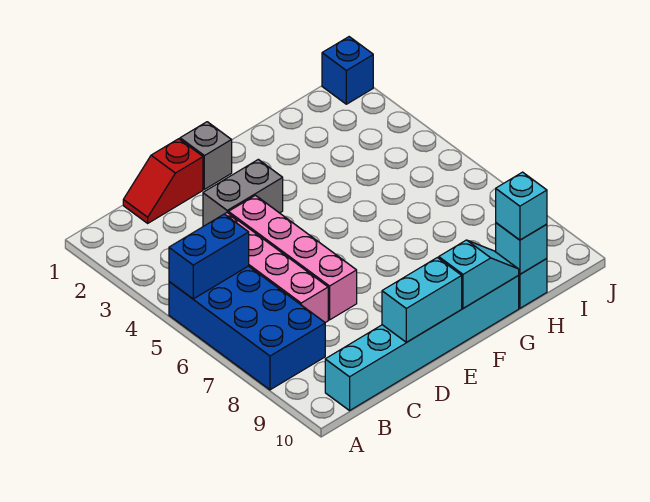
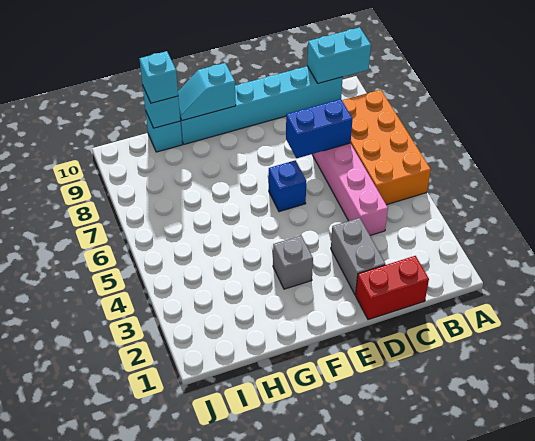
blue brick A5:B8 level 1 -> orange brick A5:B8 level 1
blue brick A5:B5 level 2 -> blue brick C7:D7 level 2
red slope C1:D1 level 1 top D -> red brick C1:D1 level 1
grey brick D3:E3 level 1 -> grey brick D2:D3 level 1
pink brick D4:D7 level 1 -> none
cyan brick D10:E10 level 2 -> cyan brick A10:B10 level 2
grey brick E1 level 1 -> grey brick F3 level 1
blue brick J1 level 1 -> blue brick E6 level 1

